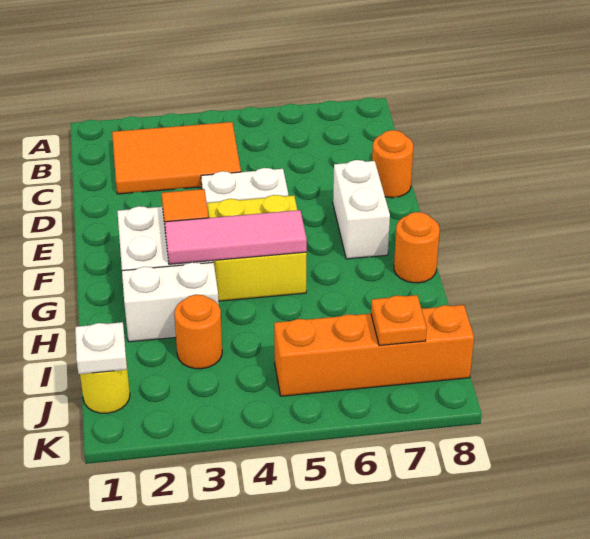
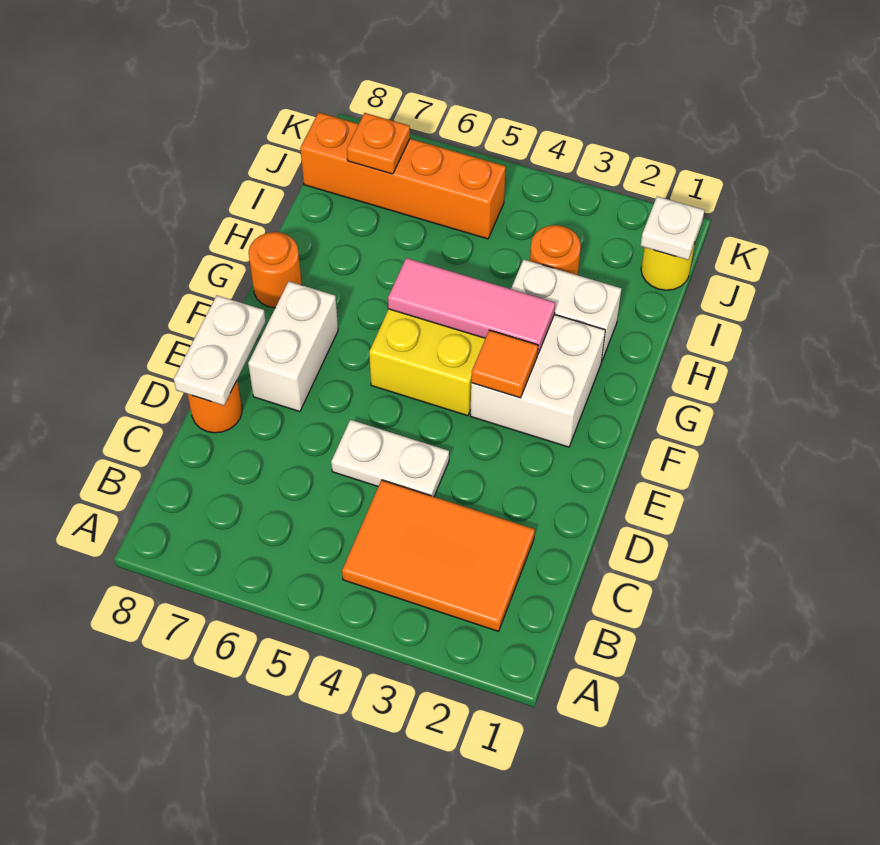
none -> white plate D8:E8 level 2

